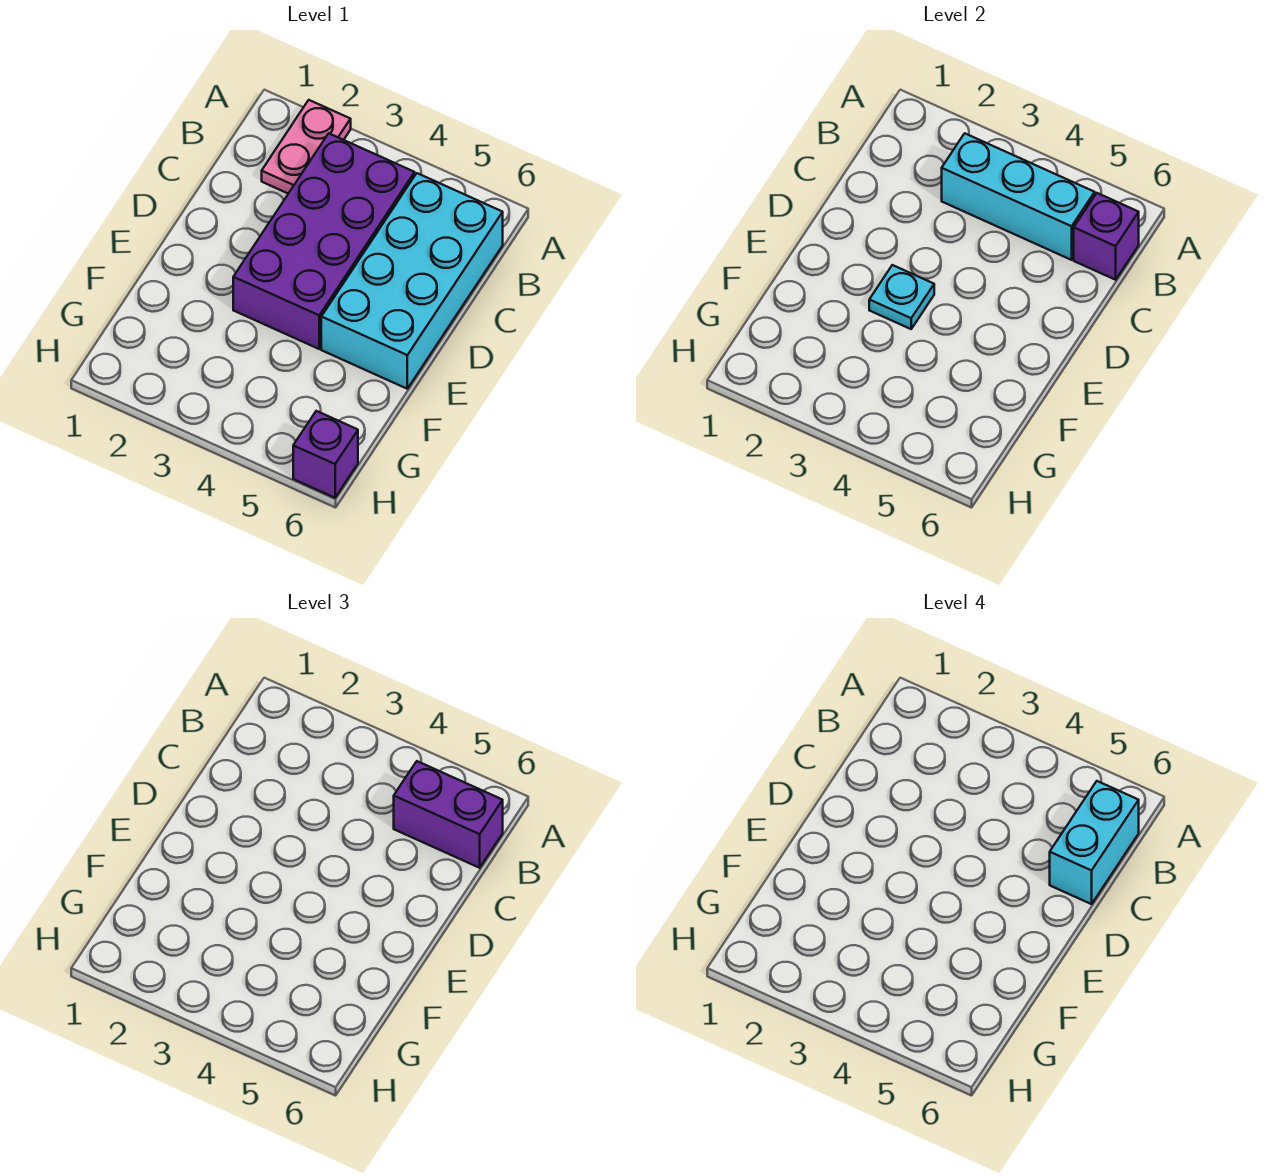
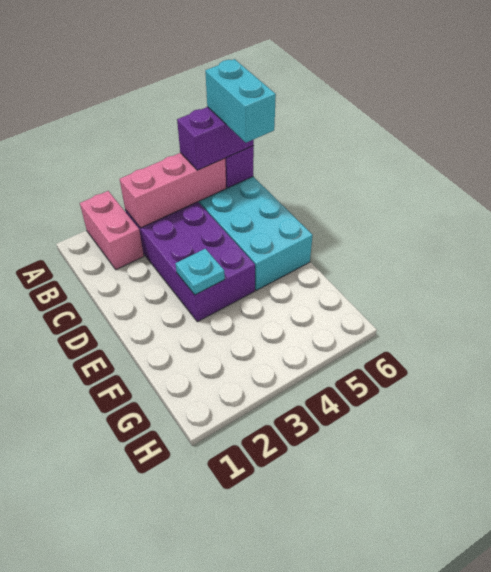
pink plate A2:B2 level 1 -> pink brick A2:B2 level 1
cyan brick B3:B5 level 2 -> pink brick B3:B5 level 2
purple brick H6 level 1 -> none

